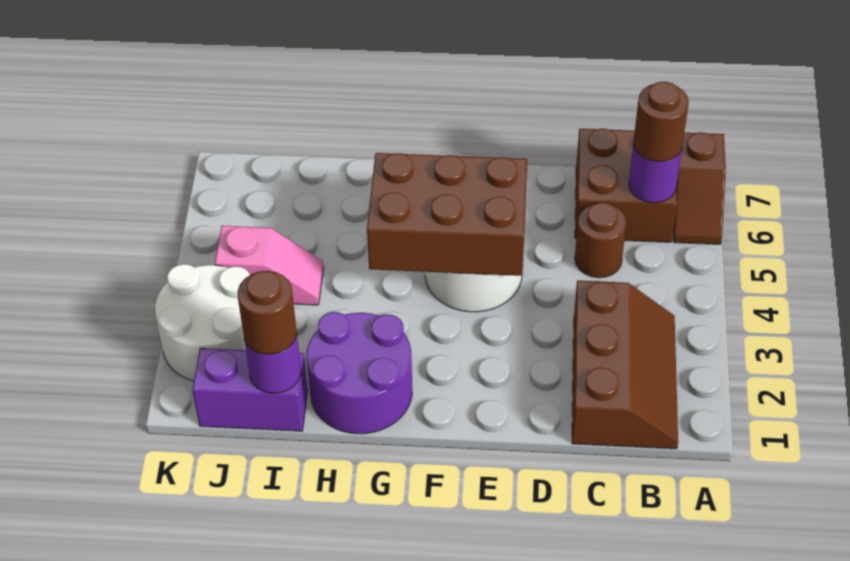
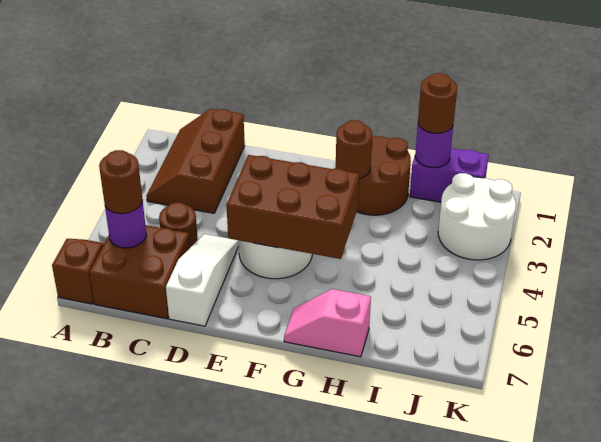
none -> white slope D5:D7 level 1 top 7
purple round brick G1:H2 level 1 -> brown round brick G1:H2 level 1
none -> brown round brick G2 level 2
pink slope I4:J4 level 1 top J -> pink slope G7:H7 level 1 top H

